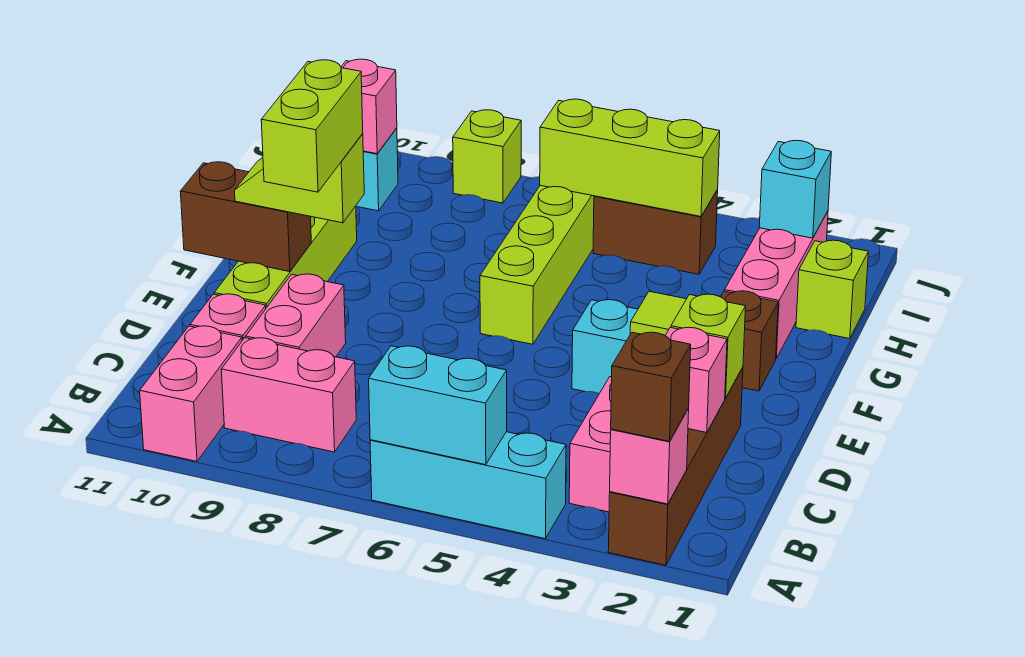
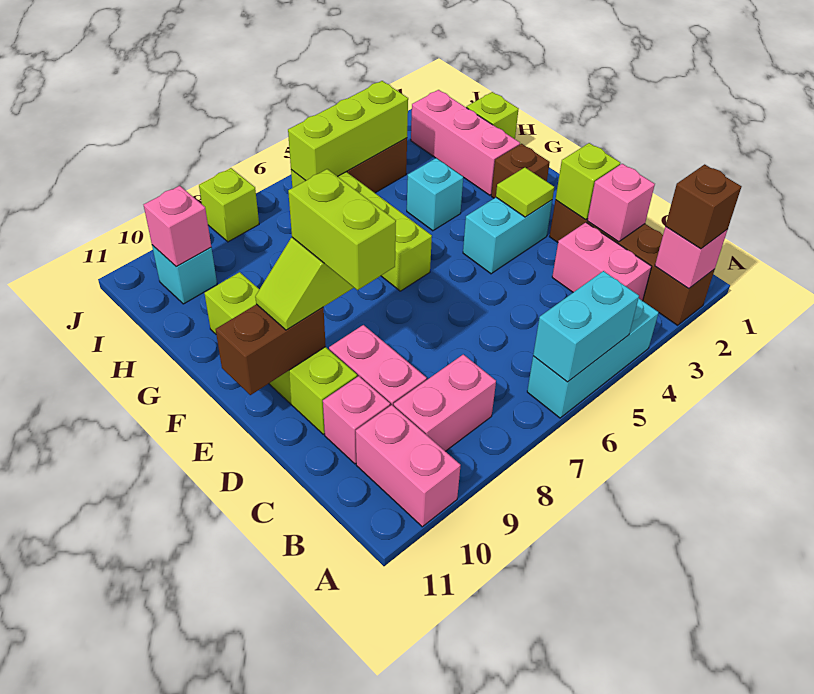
cyan brick I2 level 2 -> cyan brick G4 level 1

